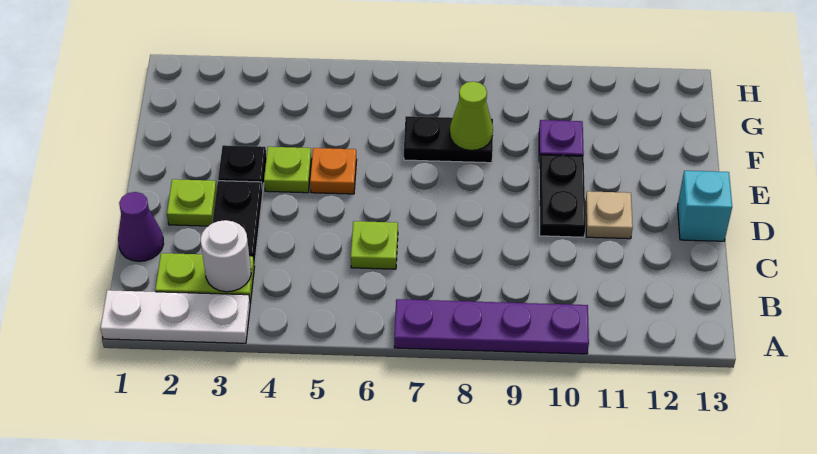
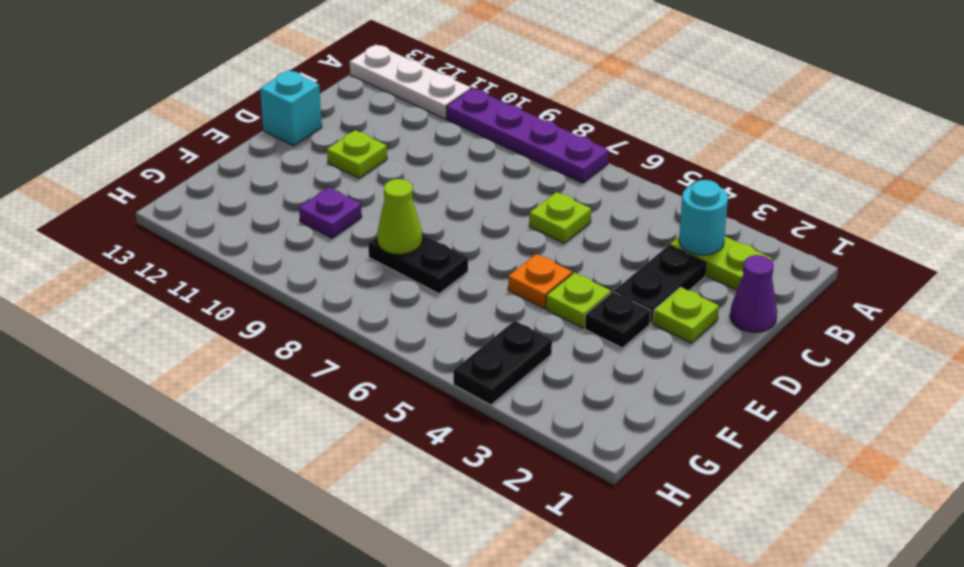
white plate A1:A3 level 1 -> white plate A11:A13 level 1
white round brick B3 level 2 -> cyan round brick B3 level 2
black plate D10:E10 level 1 -> black plate G4:H4 level 1
tan plate D11 level 1 -> lime plate D11 level 1

